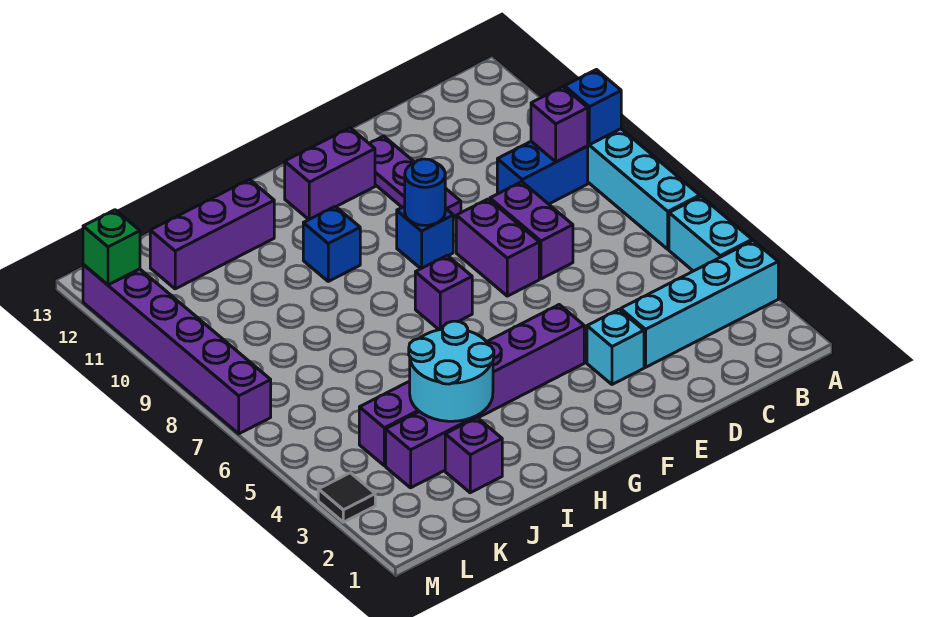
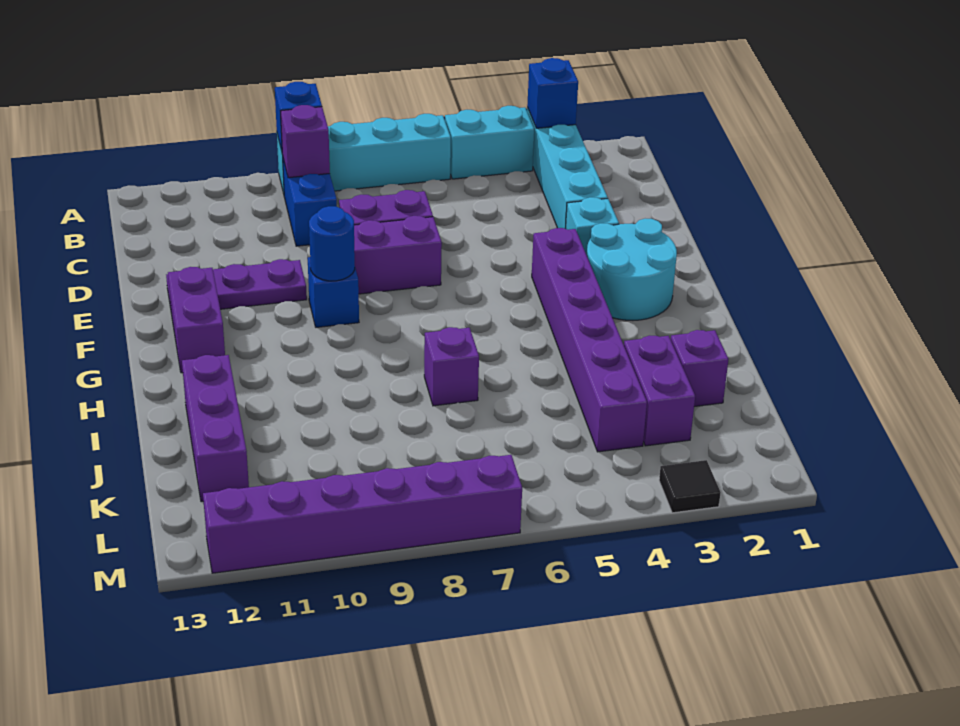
purple brick G7 level 1 -> purple brick I7 level 1
blue brick H10 level 1 -> blue brick A3 level 2
cyan round brick I3:J4 level 2 -> cyan round brick F2:G3 level 1
green brick M12 level 2 -> none

